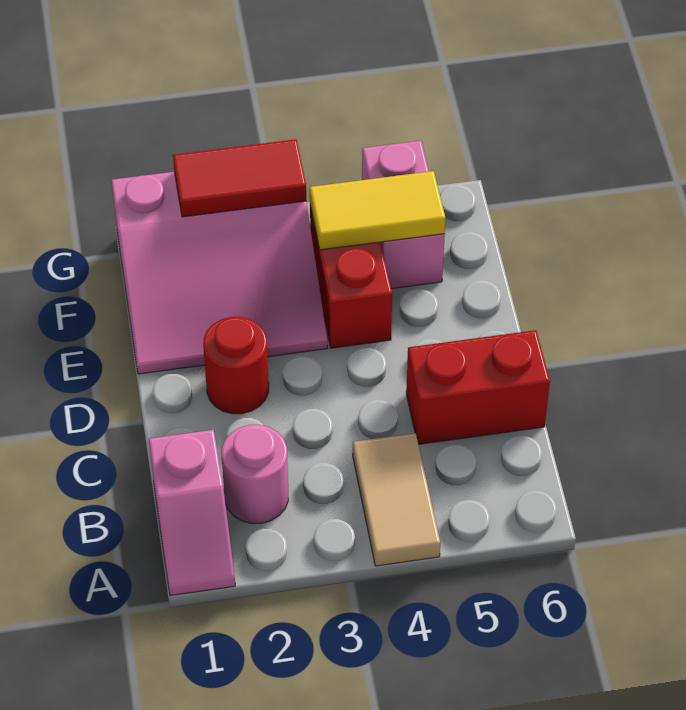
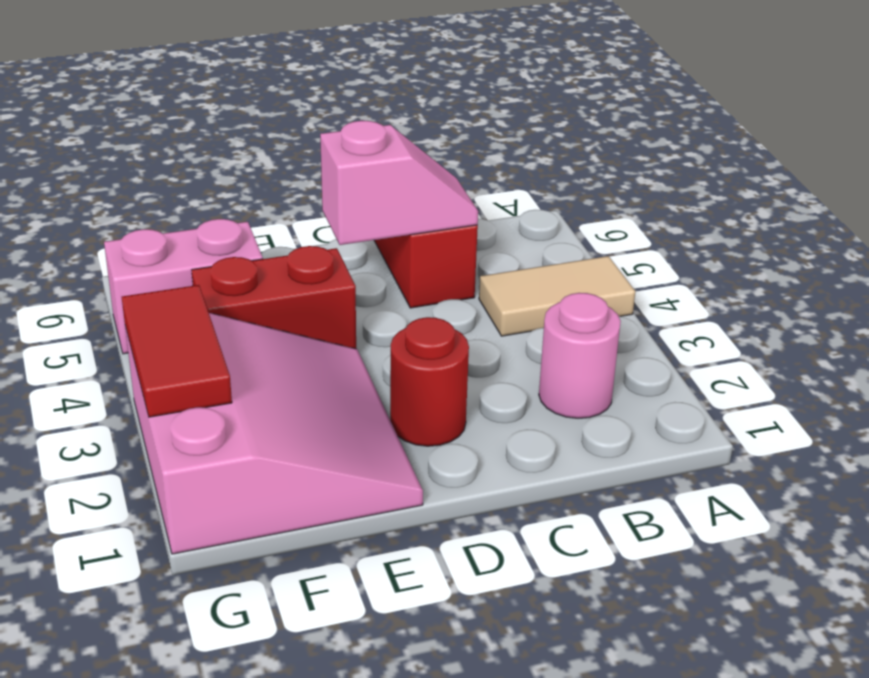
pink slope A1:B1 level 1 top B -> pink slope C5:D5 level 2 top D
yellow tile F4:F5 level 2 -> none

